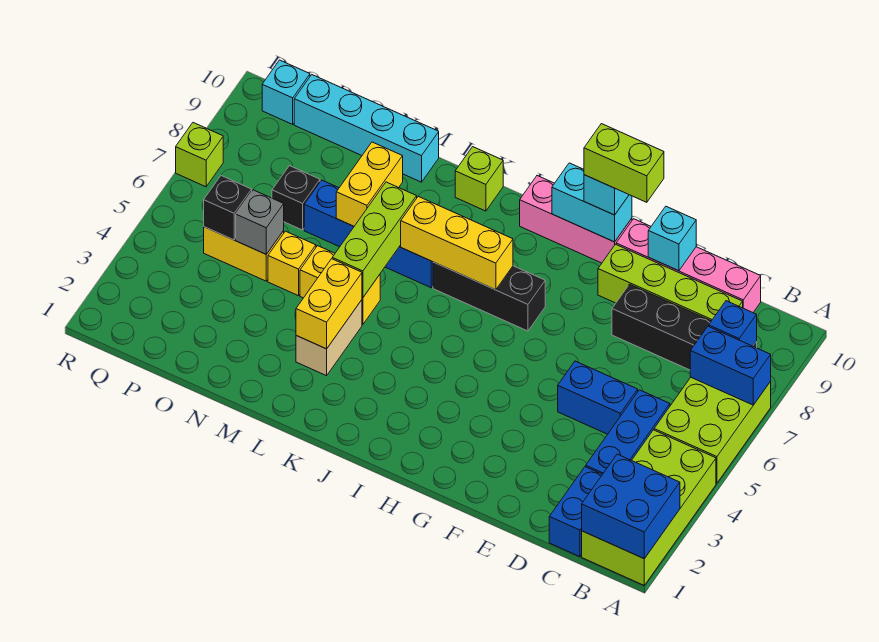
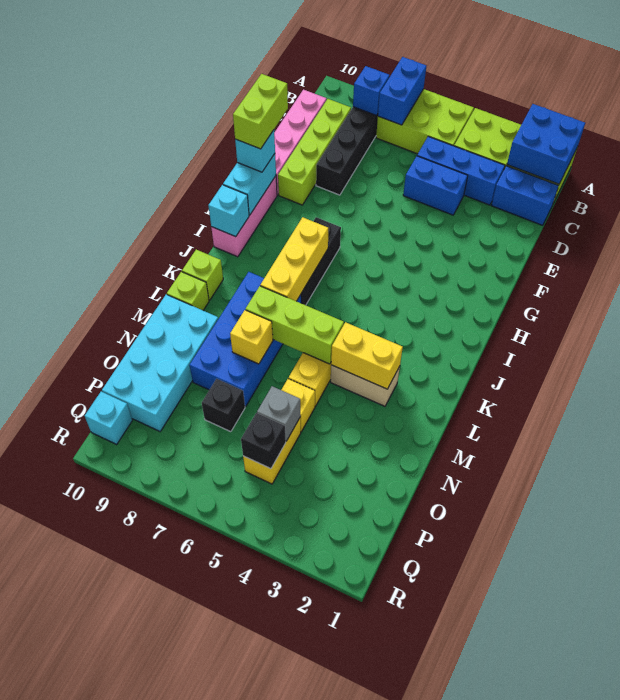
blue brick D5:E5 level 1 -> blue brick D4:D5 level 1
cyan brick E10 level 2 -> cyan brick I10 level 2
blue brick K7:N7 level 1 -> blue brick K7:N8 level 1
yellow brick M7:M8 level 2 -> yellow brick M7 level 2
cyan brick M10:P10 level 1 -> cyan brick M9:P10 level 1
lime brick R7 level 1 -> lime brick L10 level 1

